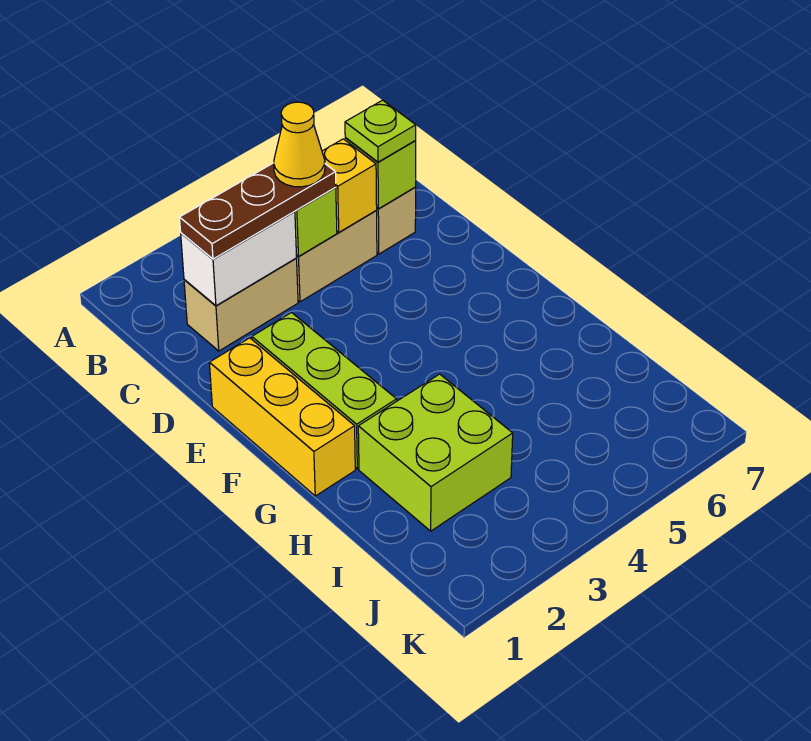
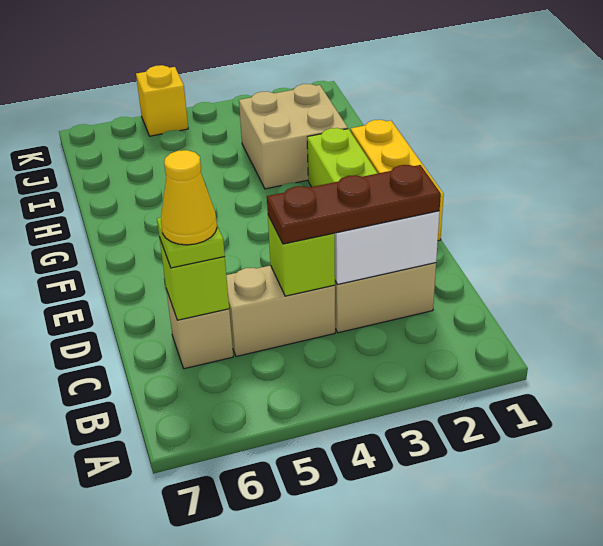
yellow cone C4 level 4 -> yellow cone C6 level 4
yellow brick C5 level 2 -> yellow brick K5 level 1
lime brick H2:I3 level 1 -> tan brick H2:I3 level 1

